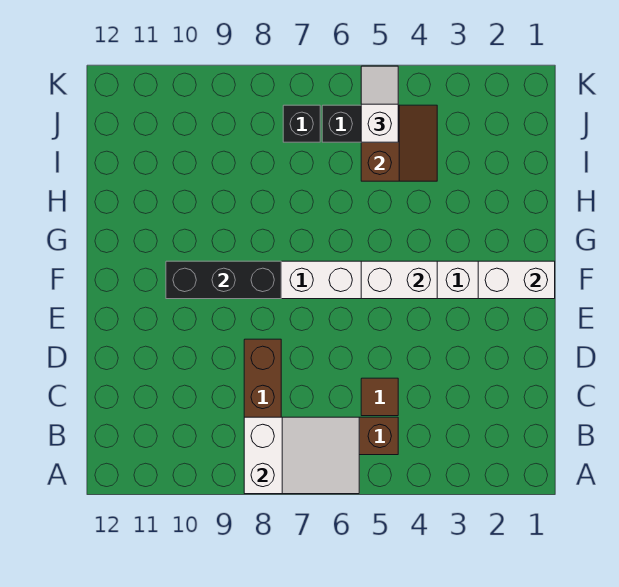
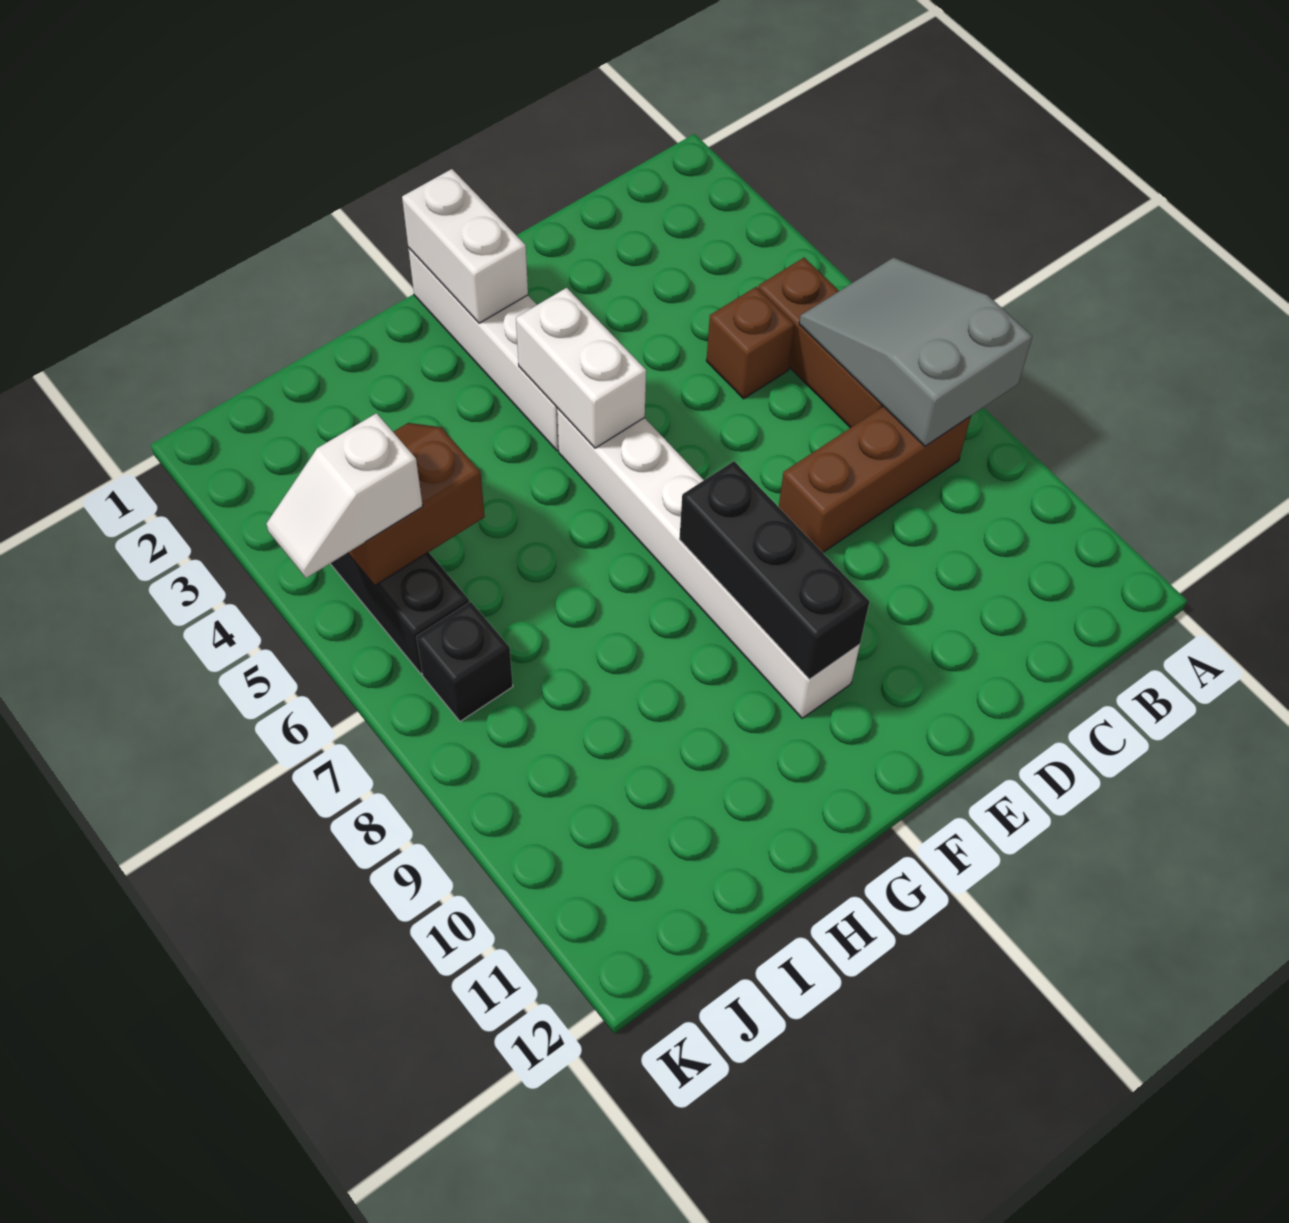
white slope A6:B8 level 2 top 8 -> grey slope A6:B8 level 2 top 8
brown tile C5 level 1 -> brown brick C5 level 1

